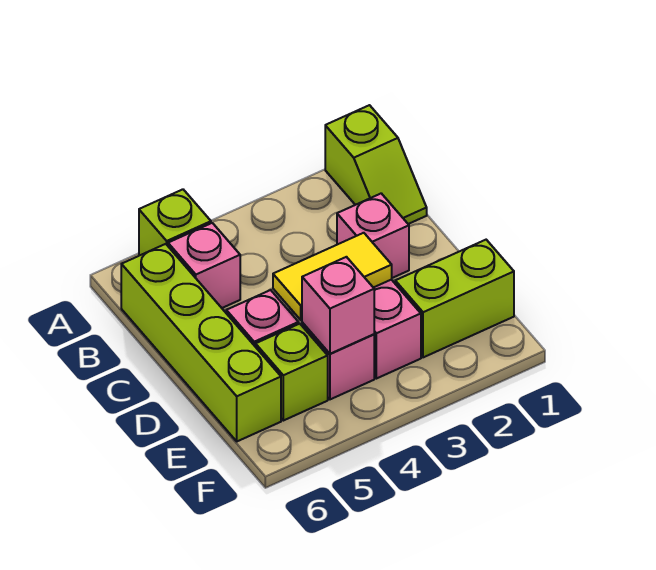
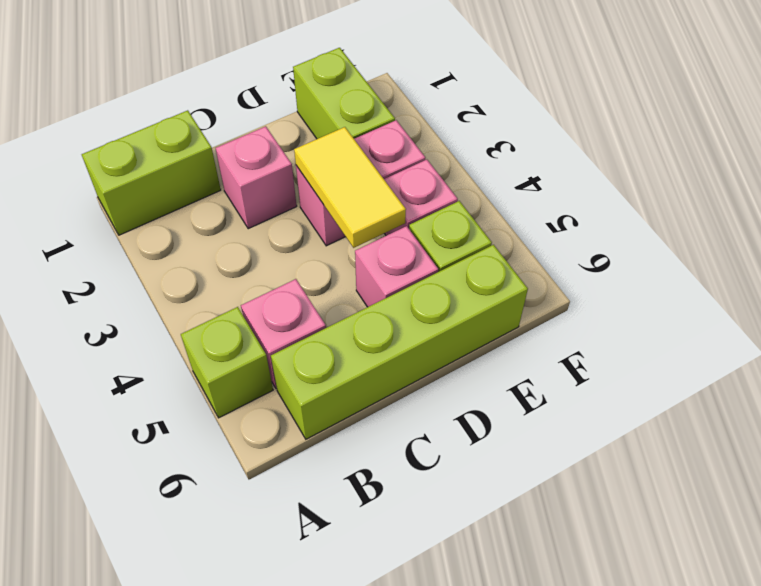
lime slope A1:B1 level 1 top A -> lime brick A1:B1 level 1
pink brick E4 level 2 -> none

